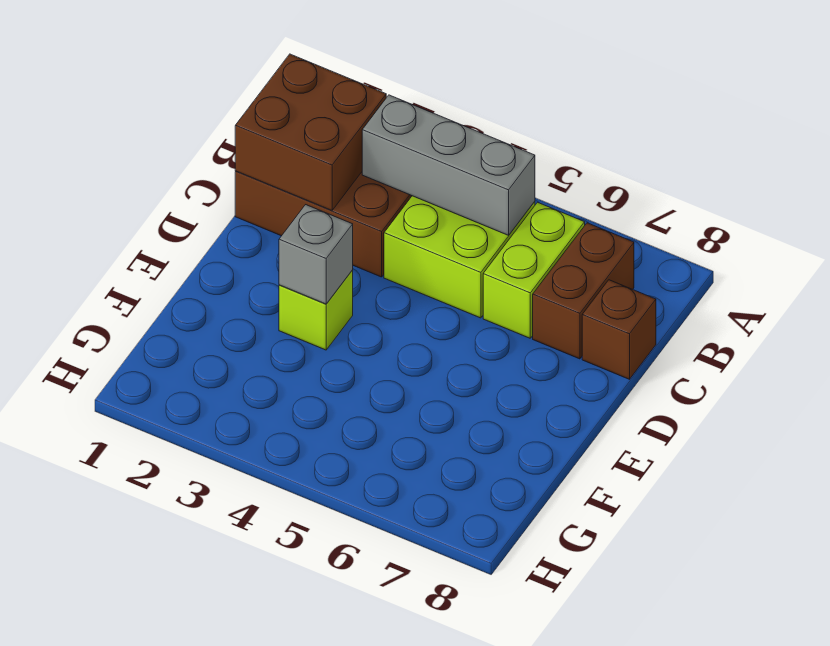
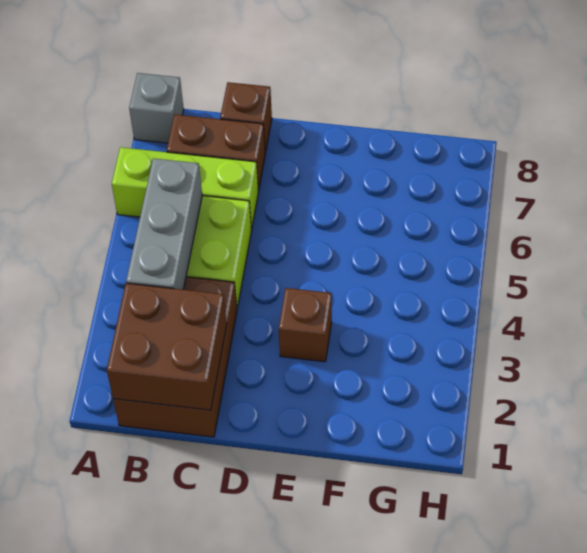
lime brick B6:C6 level 1 -> lime brick A6:C6 level 1
lime brick E3 level 1 -> brown brick E3 level 1
grey brick E3 level 2 -> grey brick A8 level 1

